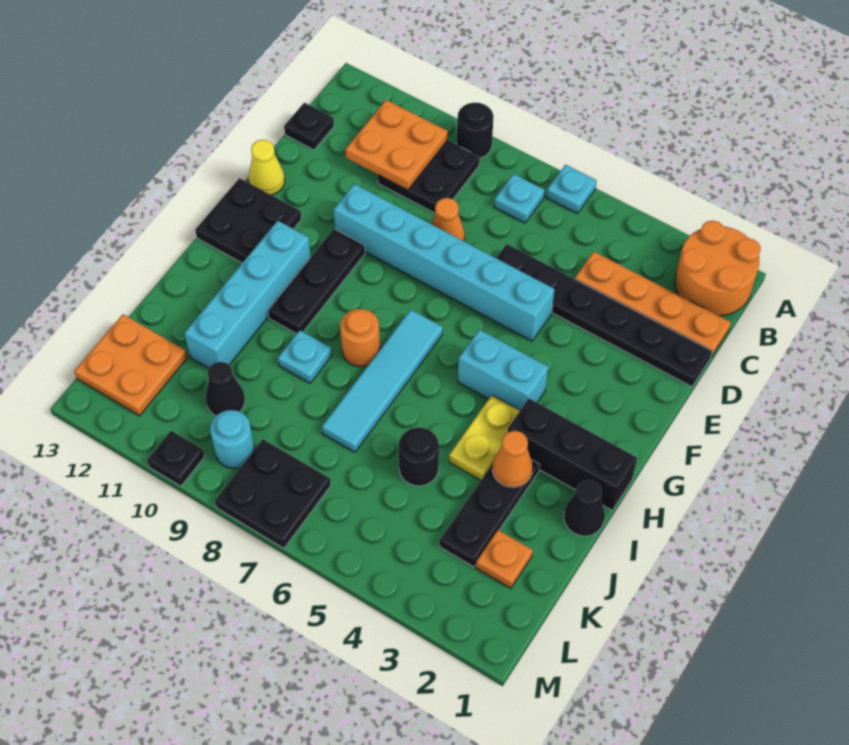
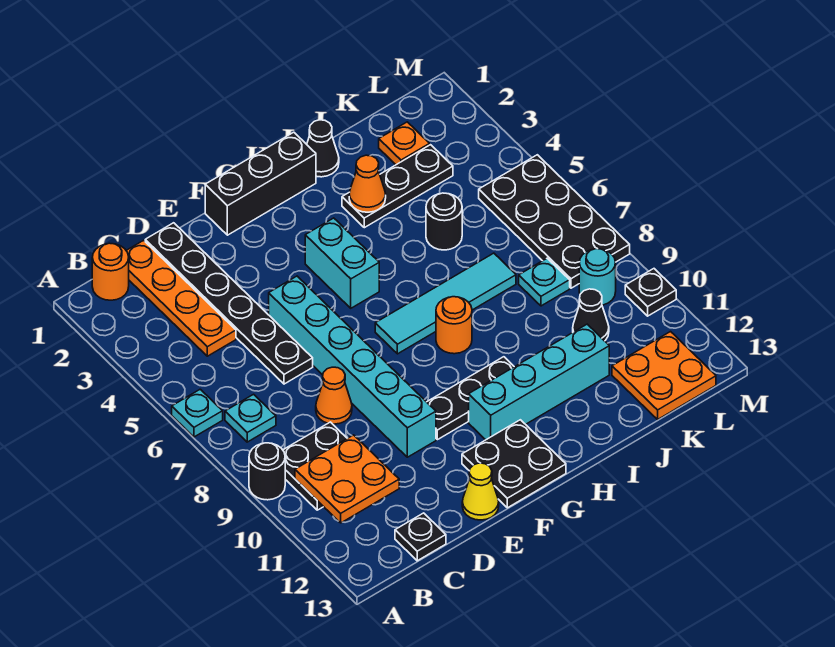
orange round brick A1:B2 level 1 -> orange round brick B1 level 1
black brick H1:H3 level 1 -> black brick F1:H1 level 1
yellow plate H4:I4 level 1 -> none
cyan plate I9 level 1 -> cyan plate K8 level 1
black plate L7:M8 level 1 -> black plate L5:M8 level 1

